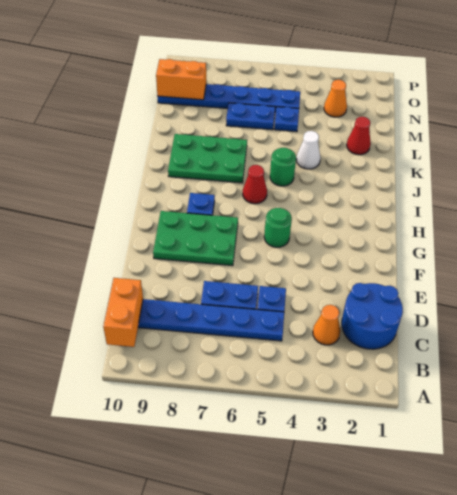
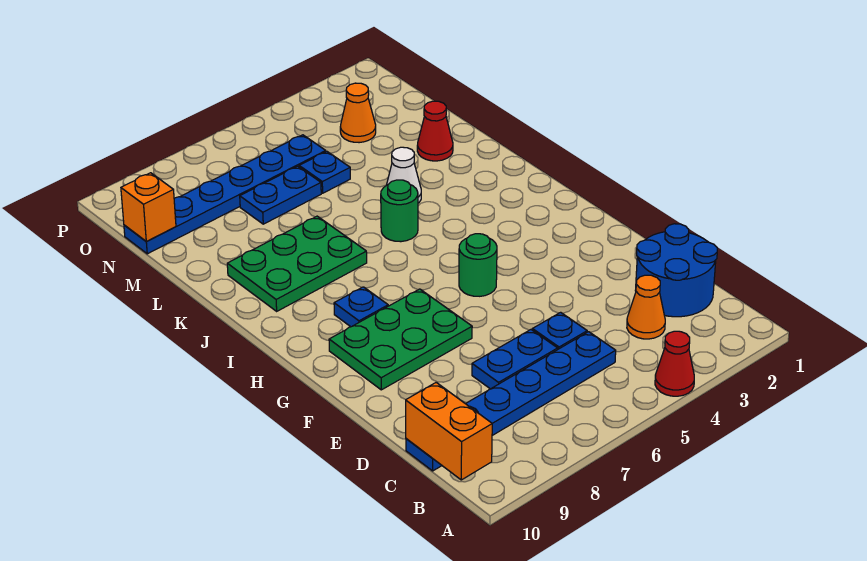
red cone I6 level 1 -> red cone A4 level 1
orange brick N9:N10 level 2 -> orange brick N10 level 2

